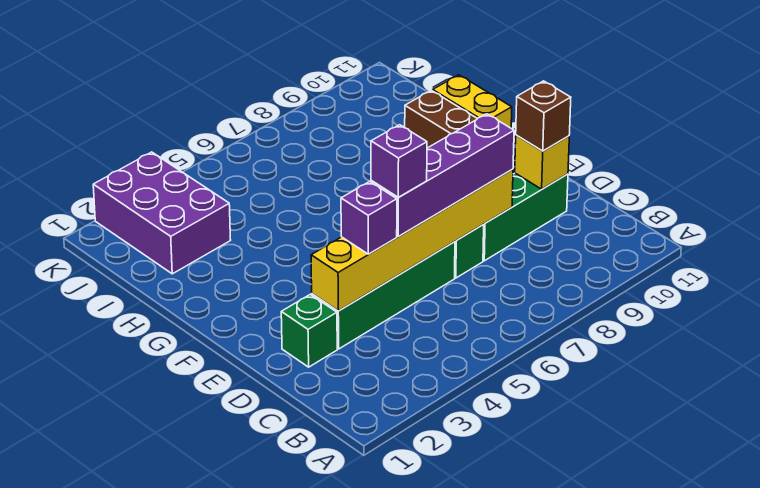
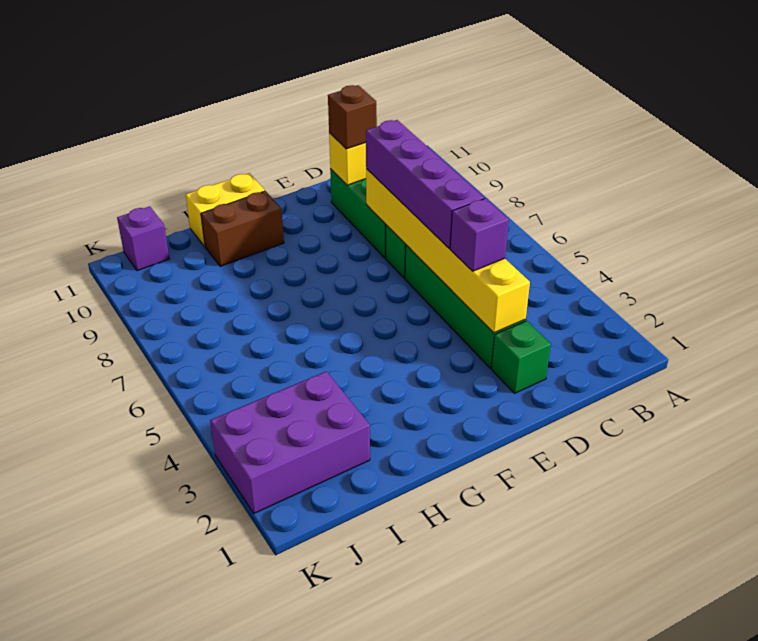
purple brick D5 level 4 -> purple brick J11 level 1

